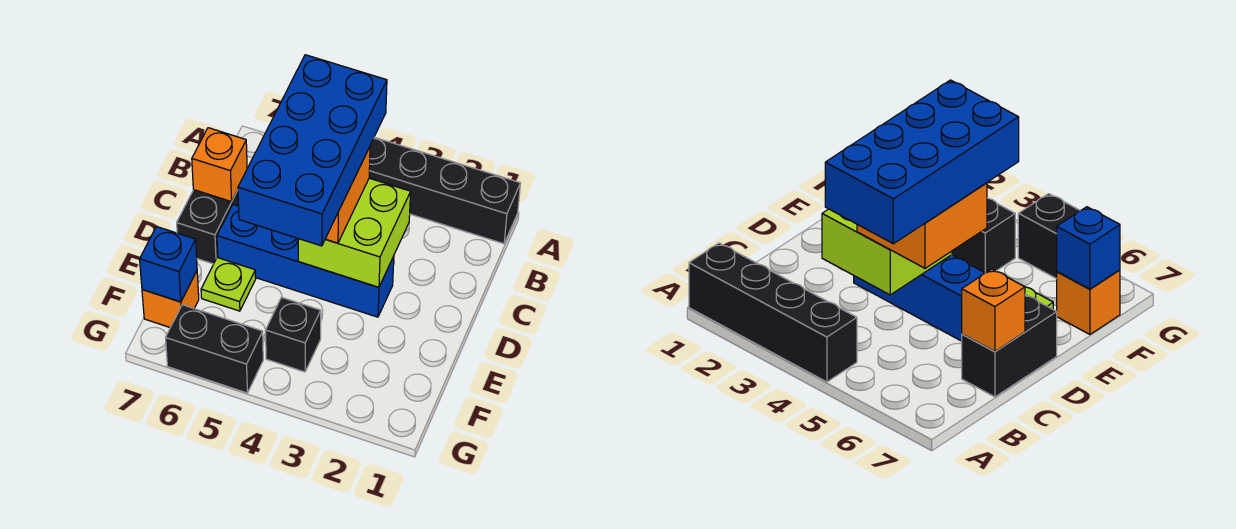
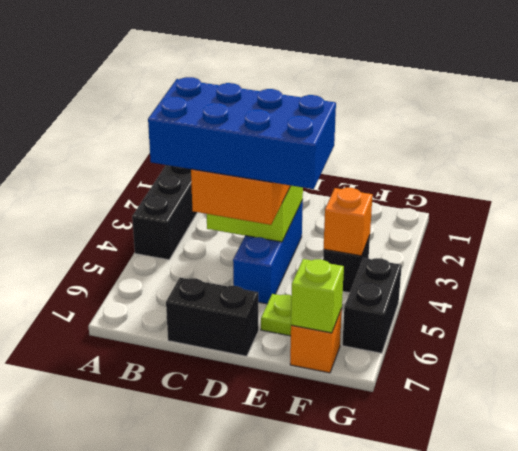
orange brick C7 level 2 -> orange brick F4 level 2
blue brick D3:D6 level 1 -> blue brick D3:D5 level 1
blue brick F7 level 2 -> lime brick F7 level 2

